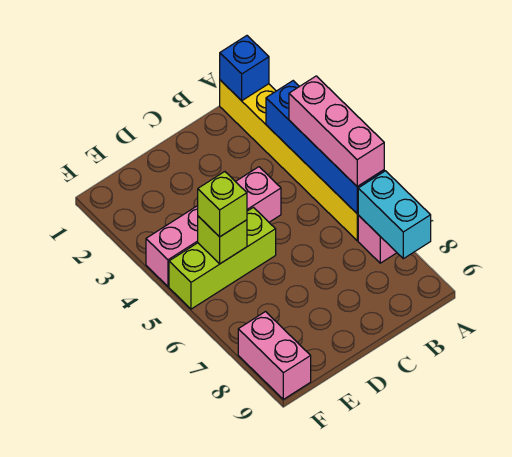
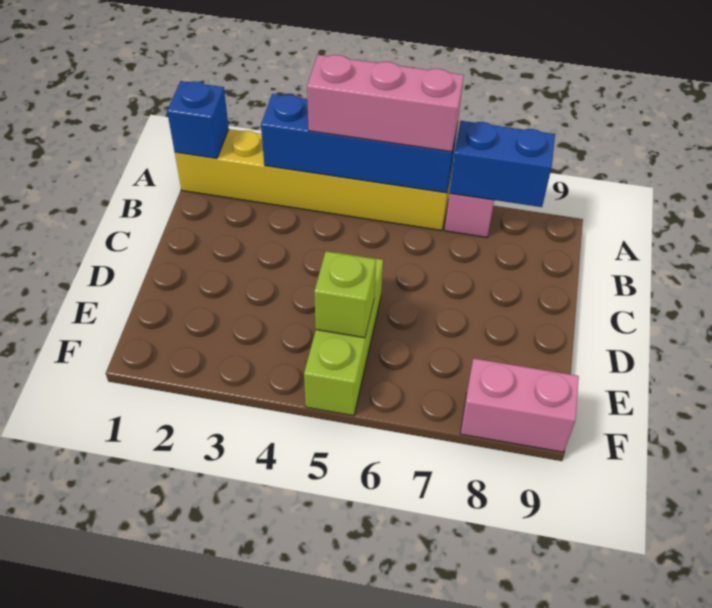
cyan brick A7:A8 level 2 -> blue brick A7:A8 level 2
pink brick C4:F4 level 1 -> none
lime brick E5 level 3 -> none

